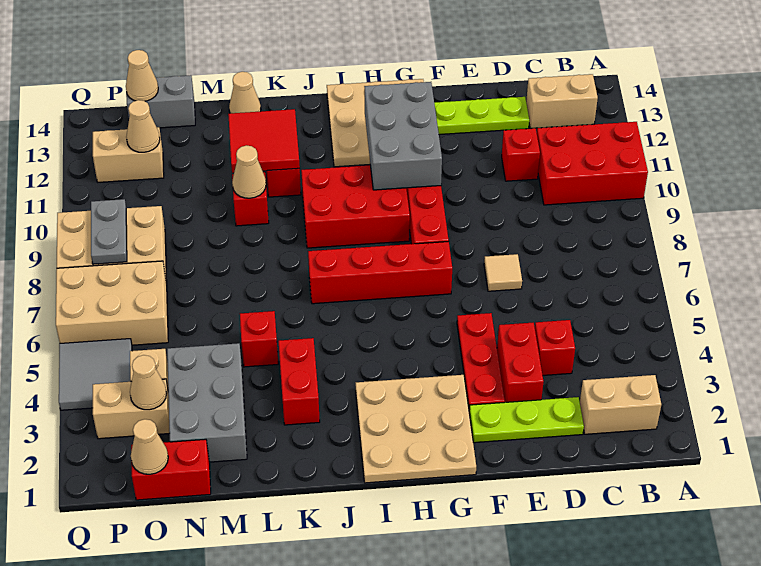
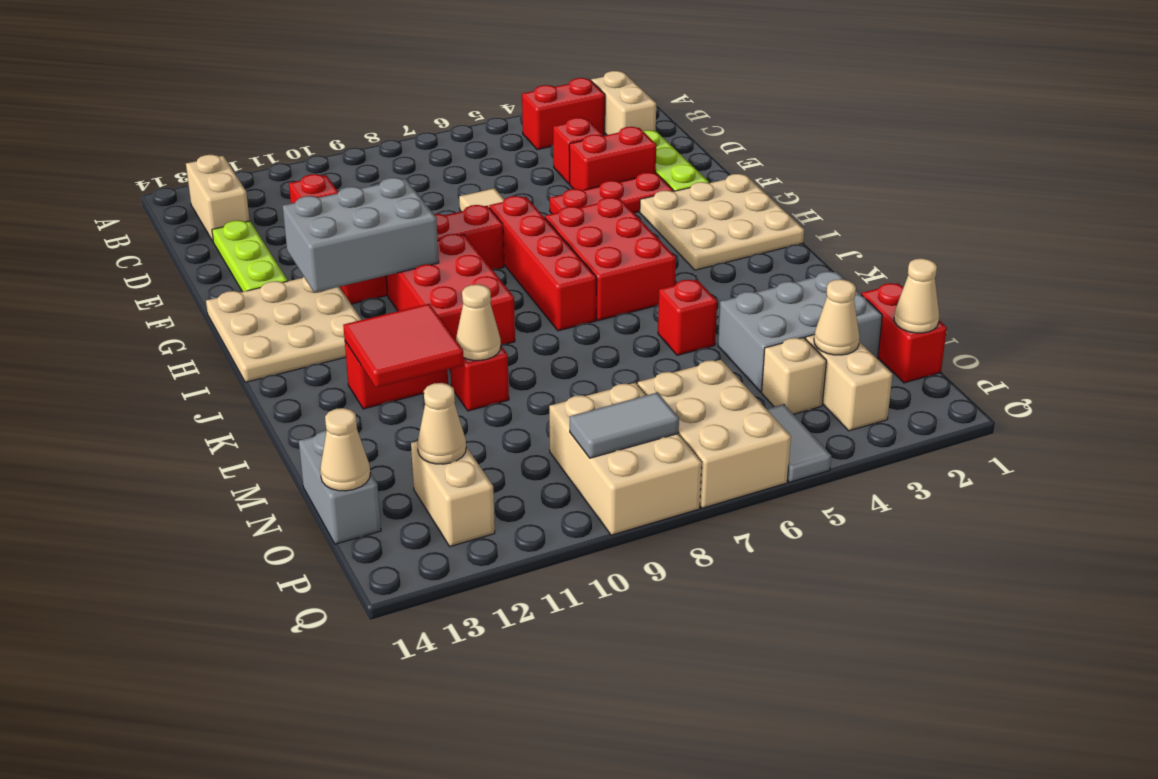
red brick A10:C11 level 1 -> red brick H5:J6 level 1
red brick K3:K4 level 1 -> red brick B3:B4 level 1
tan cone L14 level 1 -> none
grey tile P4:Q5 level 1 -> grey tile P5:Q5 level 1
grey plate P8:P9 level 2 -> grey tile P8:P9 level 2

